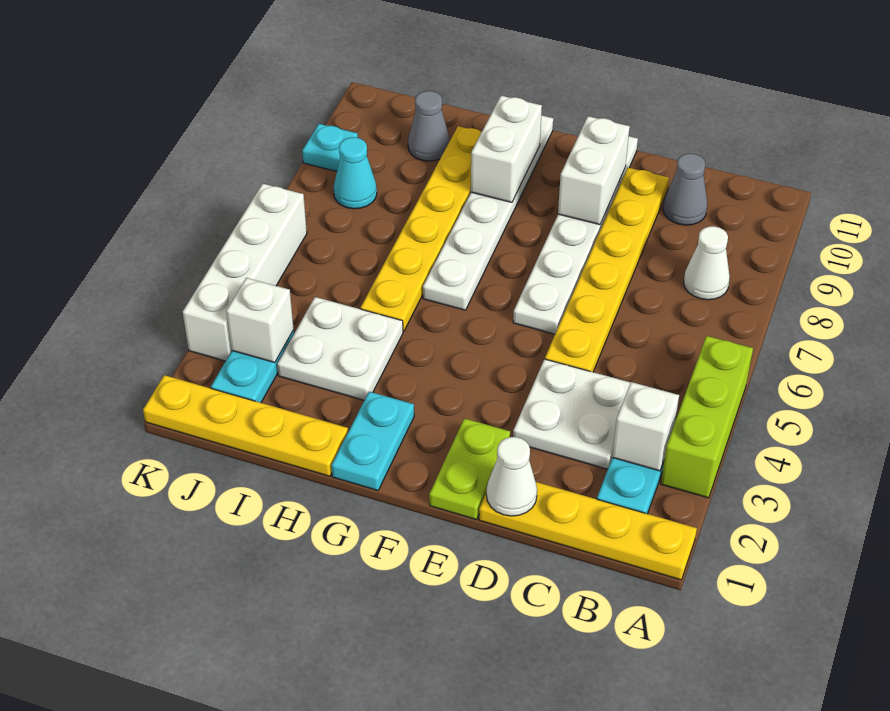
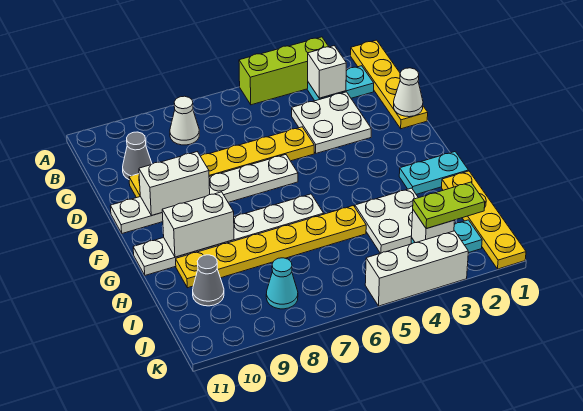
lime plate E1:E2 level 1 -> lime plate J2:J3 level 3
white brick K3:K6 level 1 -> white brick K3:K5 level 1
cyan plate K9 level 1 -> none

